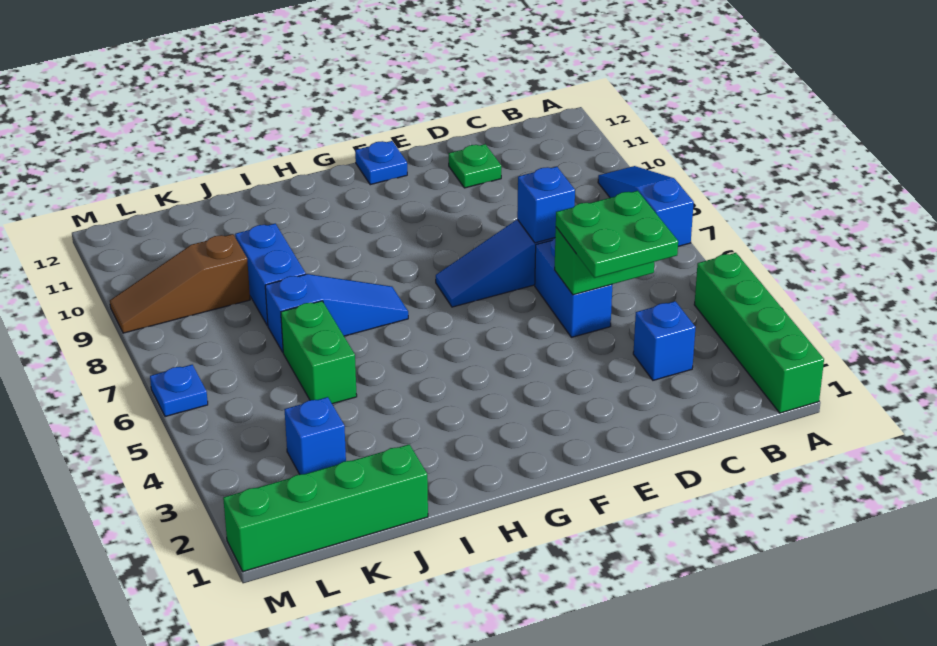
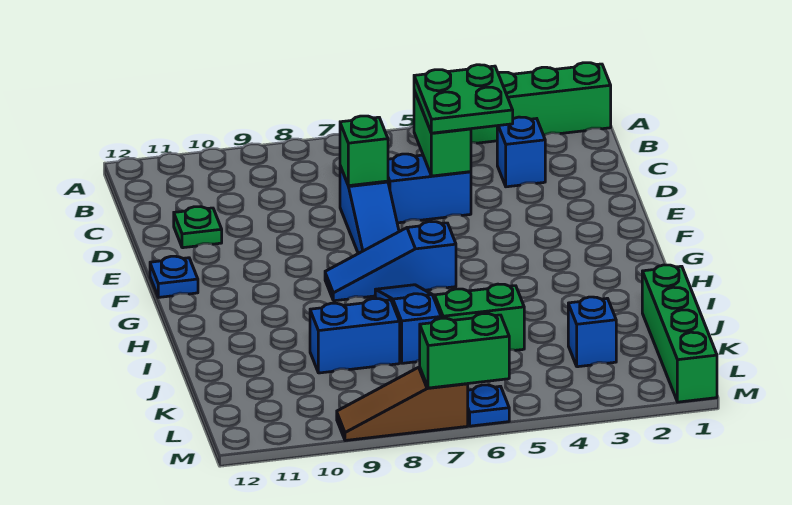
blue slope A7:A9 level 1 top 7 -> blue slope G6:G8 level 1 top 6
blue brick D7 level 2 -> green brick D7 level 2
brown slope K9:M9 level 1 top K -> brown slope M7:M9 level 1 top 7
none -> green brick M6:M7 level 2

